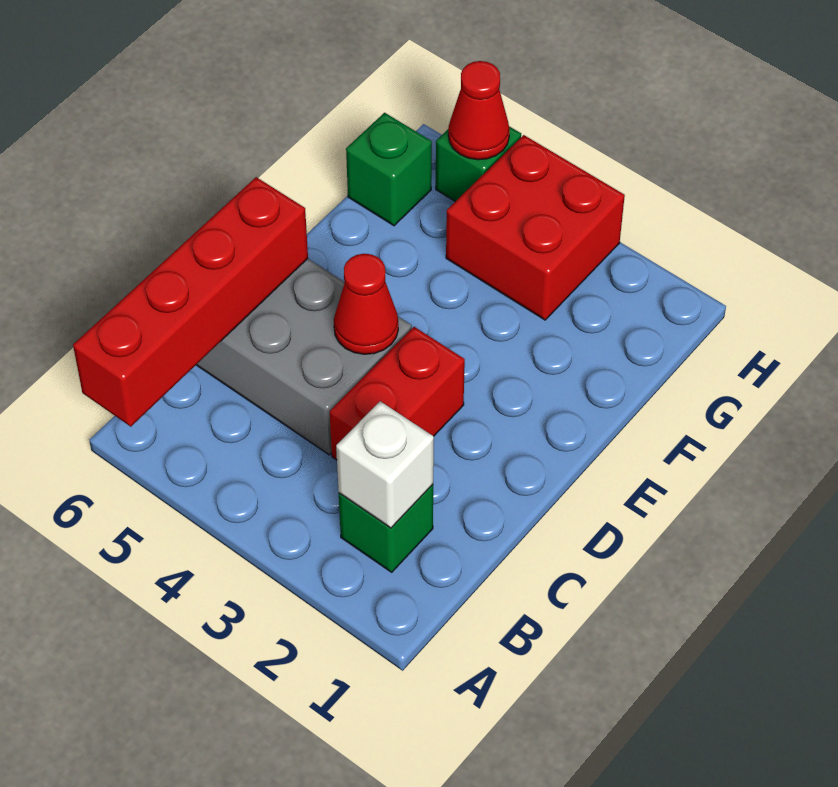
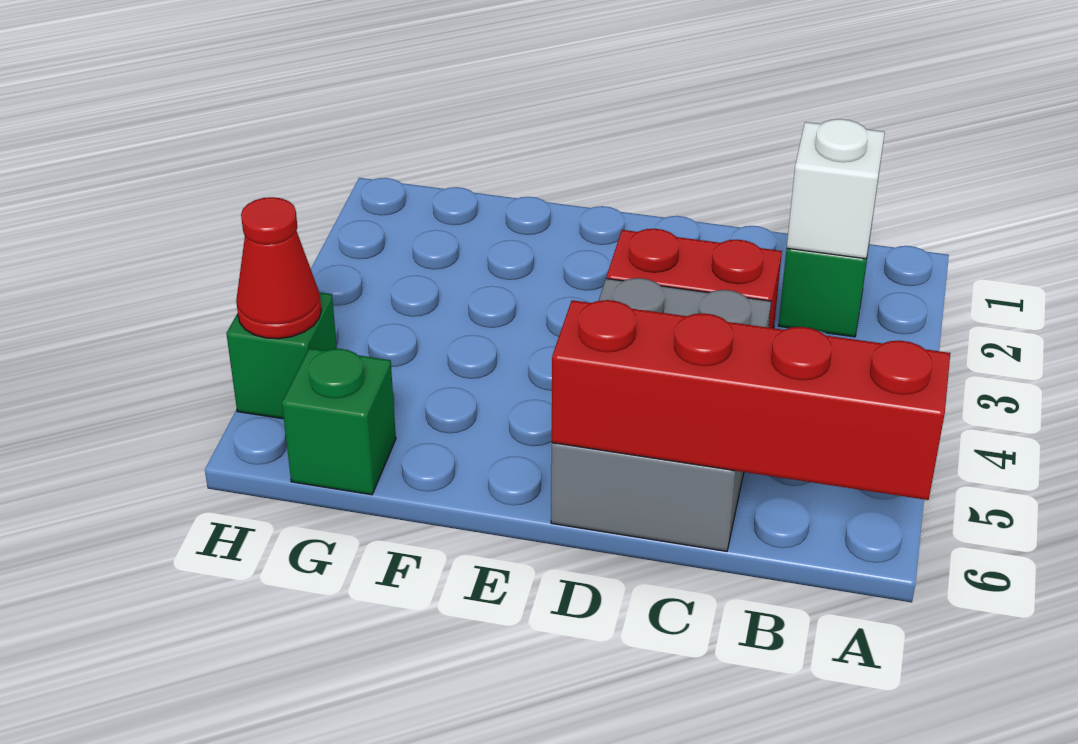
red cone D4 level 2 -> none
red brick G3:H4 level 1 -> none

